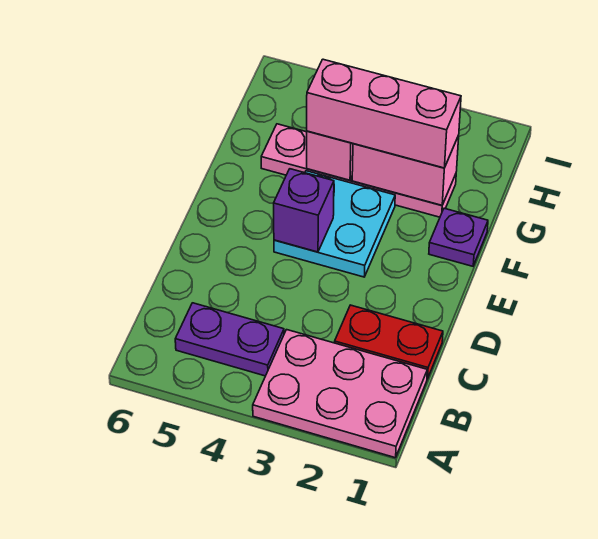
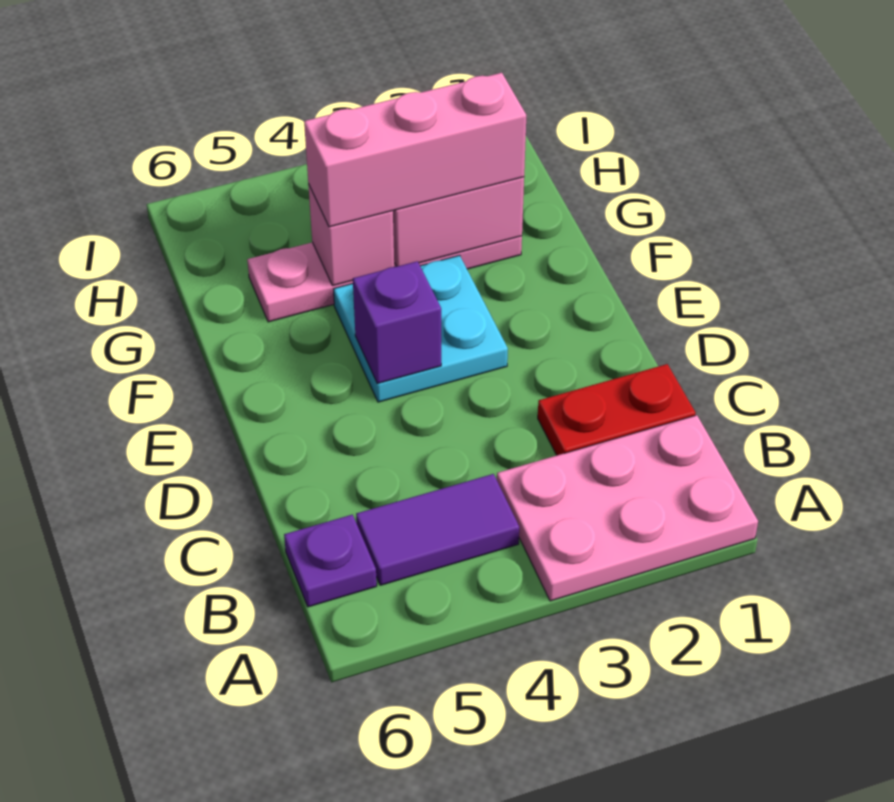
purple plate B4:B5 level 1 -> purple tile B4:B5 level 1
purple plate F1 level 1 -> purple plate B6 level 1

